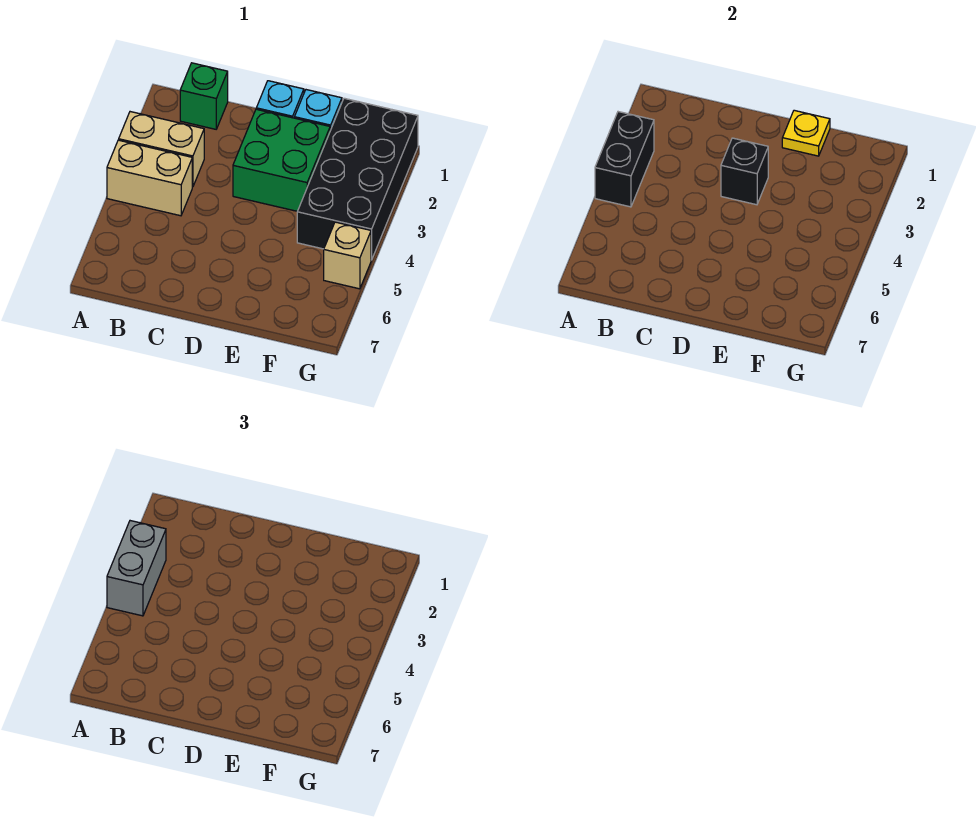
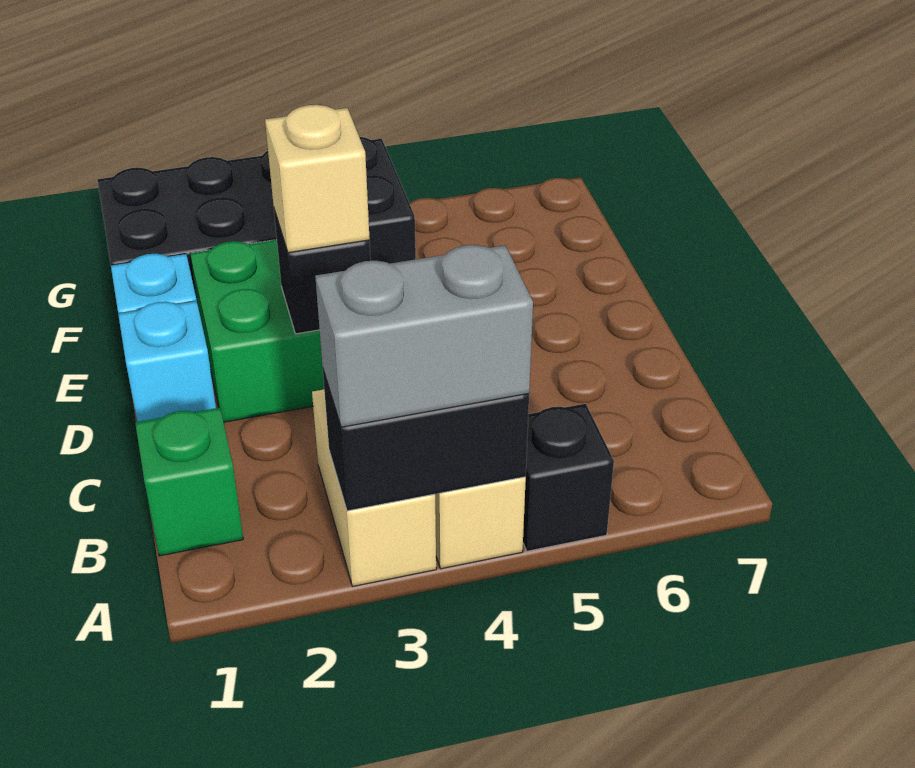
none -> black brick A5 level 1
yellow plate E1 level 2 -> none
tan brick G5 level 1 -> tan brick D3 level 3

